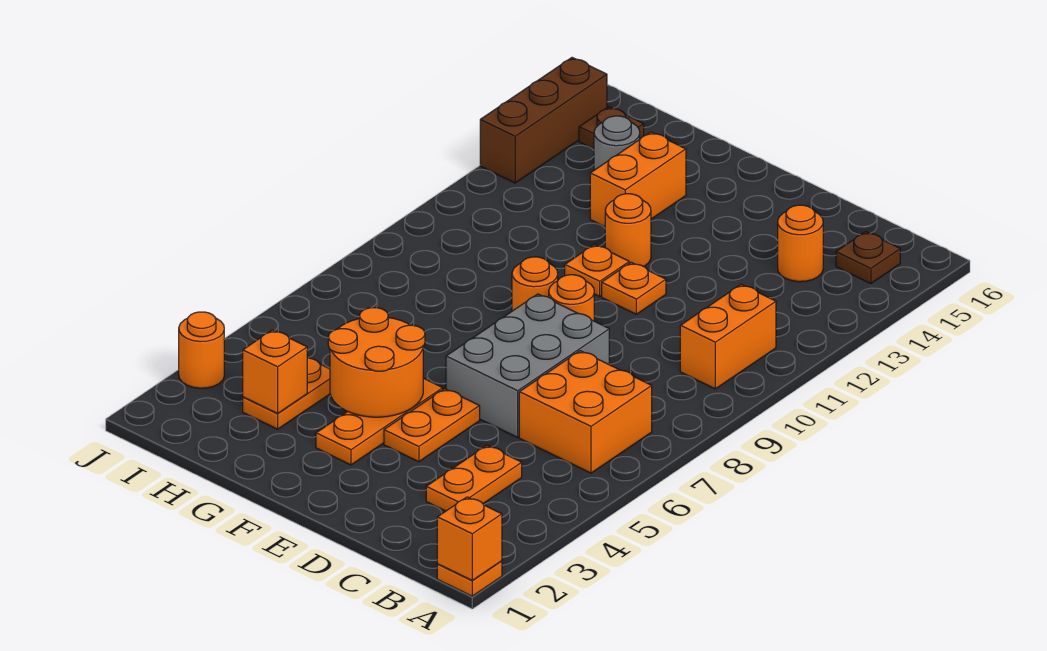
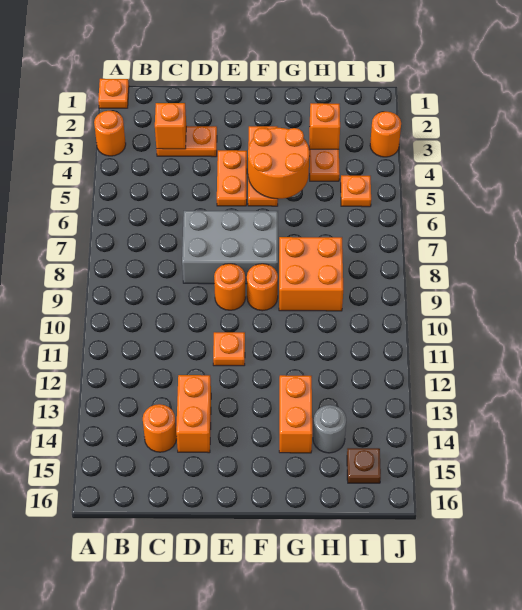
orange brick A1 level 2 -> orange brick C3 level 2
orange brick B6:C7 level 1 -> orange brick G8:H9 level 1
orange brick B10:B11 level 1 -> orange brick D13:D14 level 1
brown plate B15 level 1 -> none
orange plate C3:C4 level 1 -> orange plate C3:D3 level 1
grey brick D6:E8 level 1 -> grey brick D7:F8 level 1
orange plate F11 level 1 -> orange plate I5 level 1
orange round brick F12 level 1 -> orange round brick A3 level 1
brown brick J13:J15 level 1 -> none

